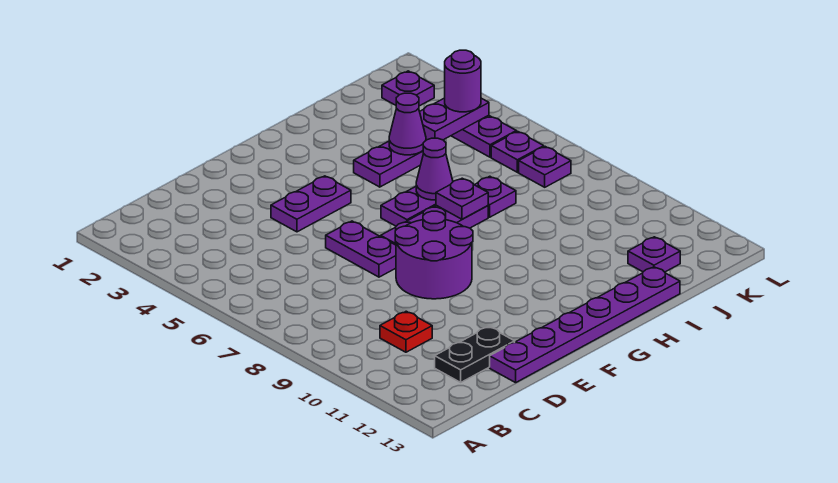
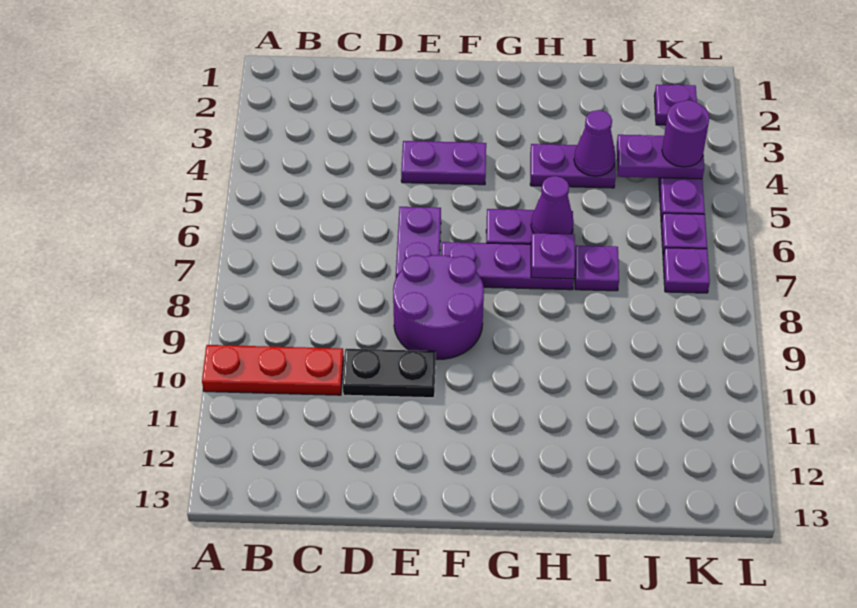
red plate C10 level 1 -> red plate A10:C10 level 1
black plate C12:D12 level 1 -> black plate D10:E10 level 1
purple plate D13:I13 level 1 -> none
purple plate J12 level 1 -> none

